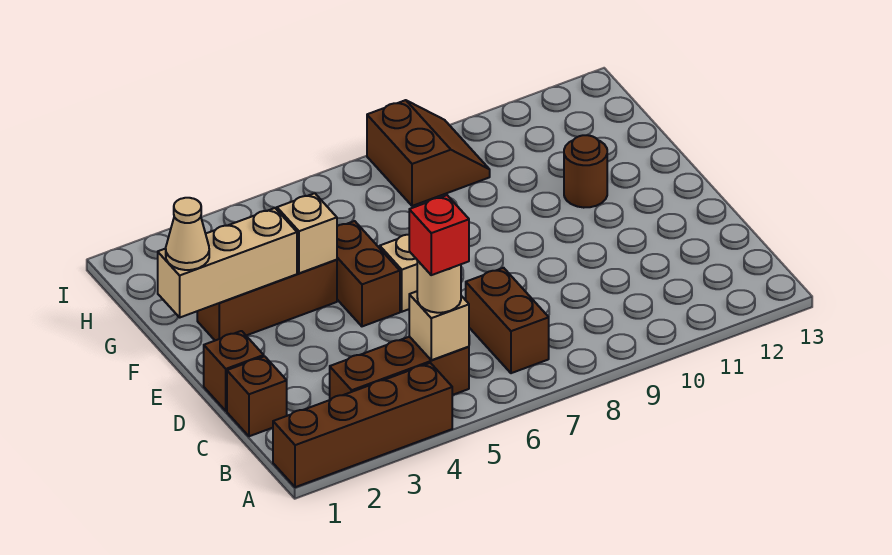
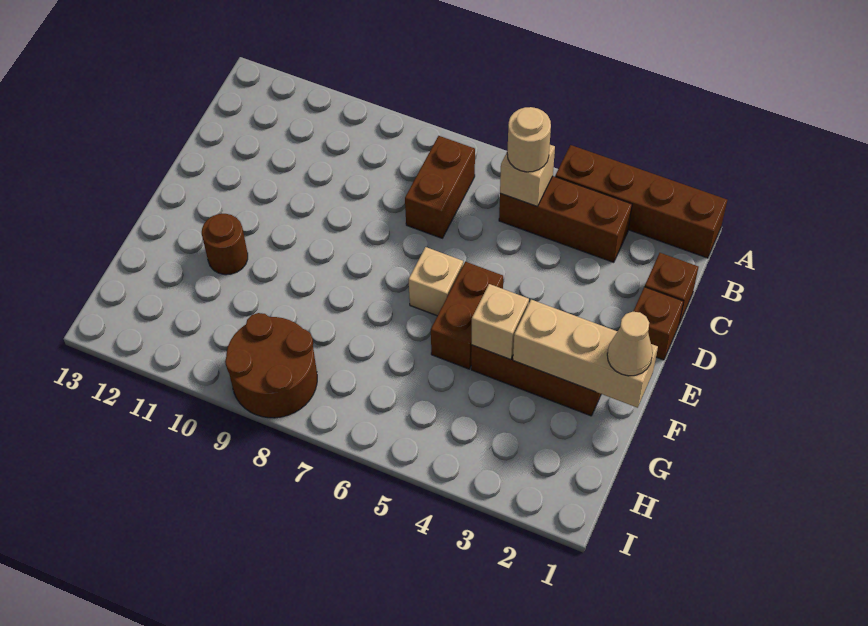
red brick B5 level 4 -> none
brown slope H8:I9 level 1 top 8 -> brown round brick H8:I9 level 1

